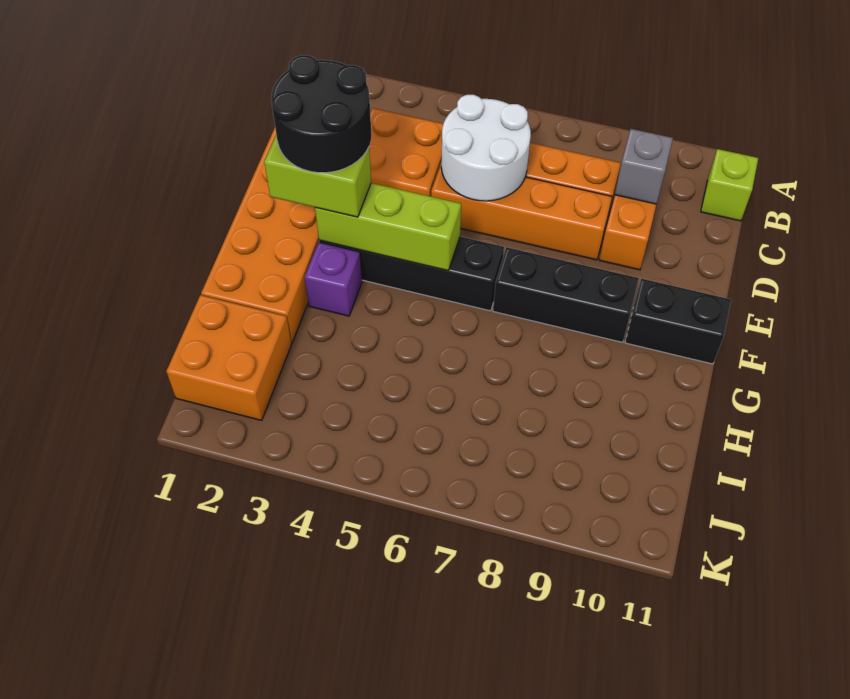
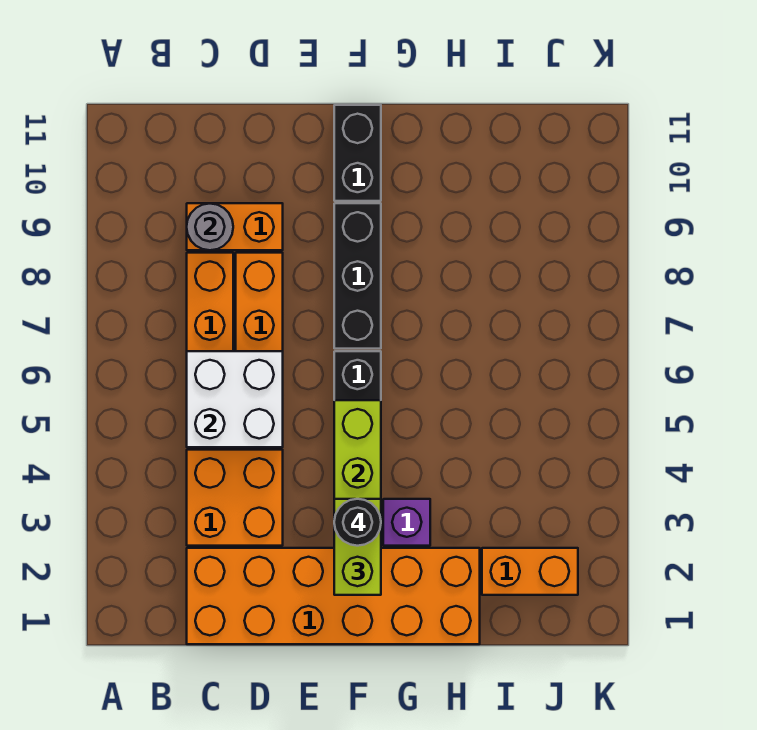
lime brick B11 level 1 -> none
white round brick C5:D6 level 2 -> white brick C5:D6 level 2
grey brick C9 level 2 -> grey round brick C9 level 2
black round brick E2:F3 level 4 -> black round brick F3 level 4
orange brick I1:J2 level 1 -> orange brick I2:J2 level 1

